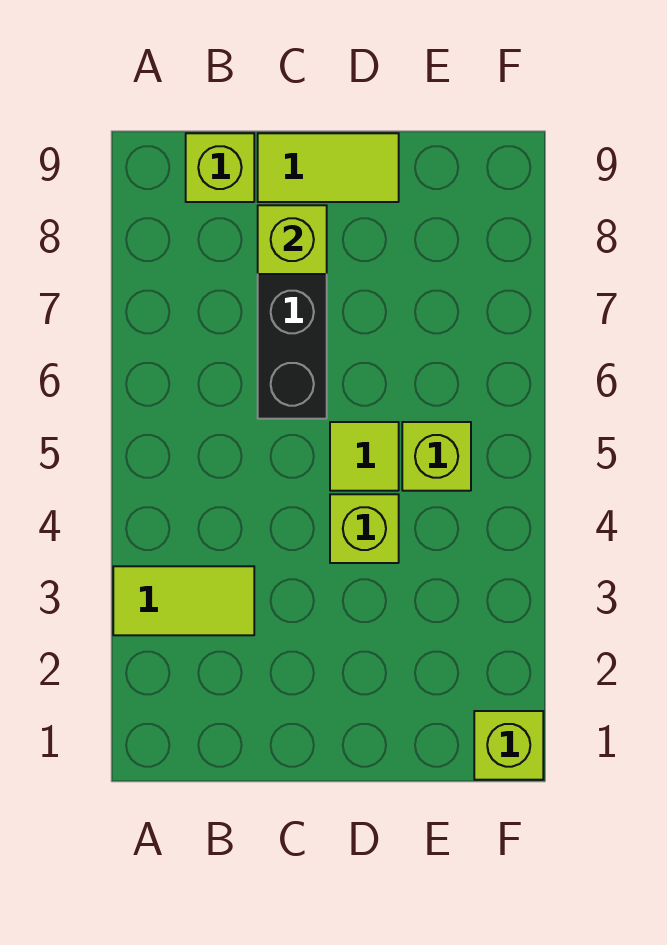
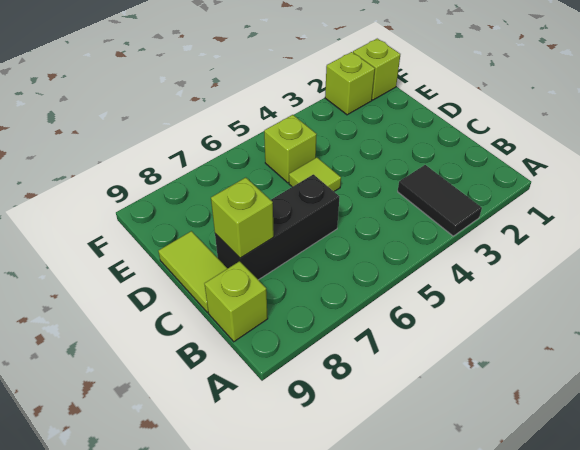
lime tile A3:B3 level 1 -> black tile A3:B3 level 1
lime brick D4 level 1 -> lime brick F2 level 1

